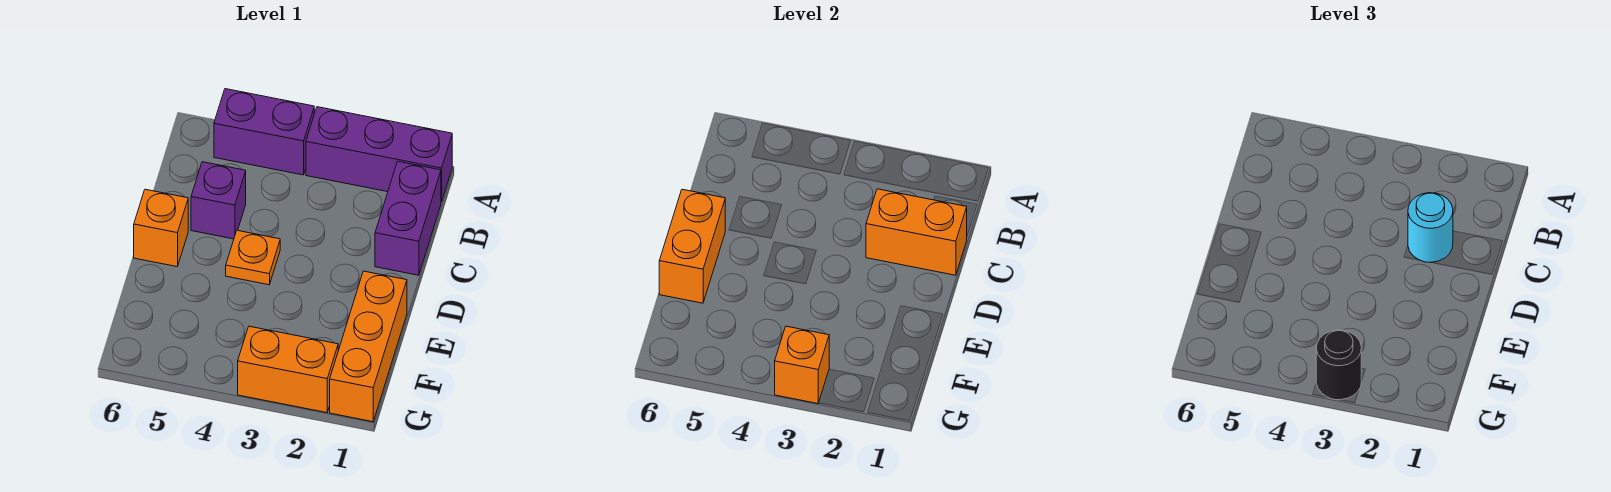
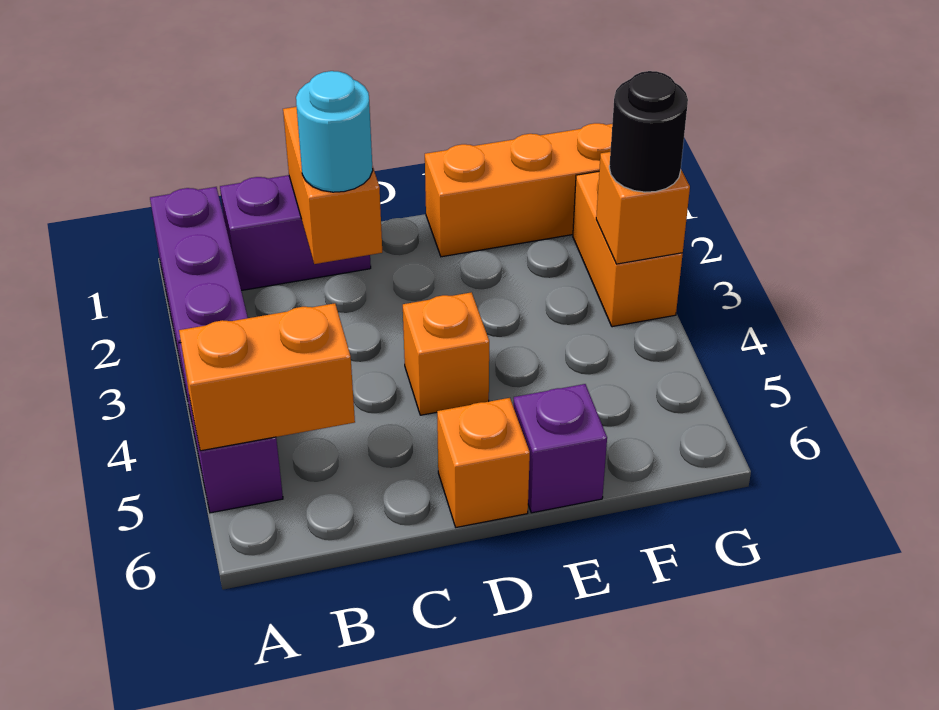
purple brick C5 level 1 -> purple brick E6 level 1
orange plate D4 level 1 -> orange brick D4 level 1
orange brick D6:E6 level 2 -> orange brick A5:B5 level 2

